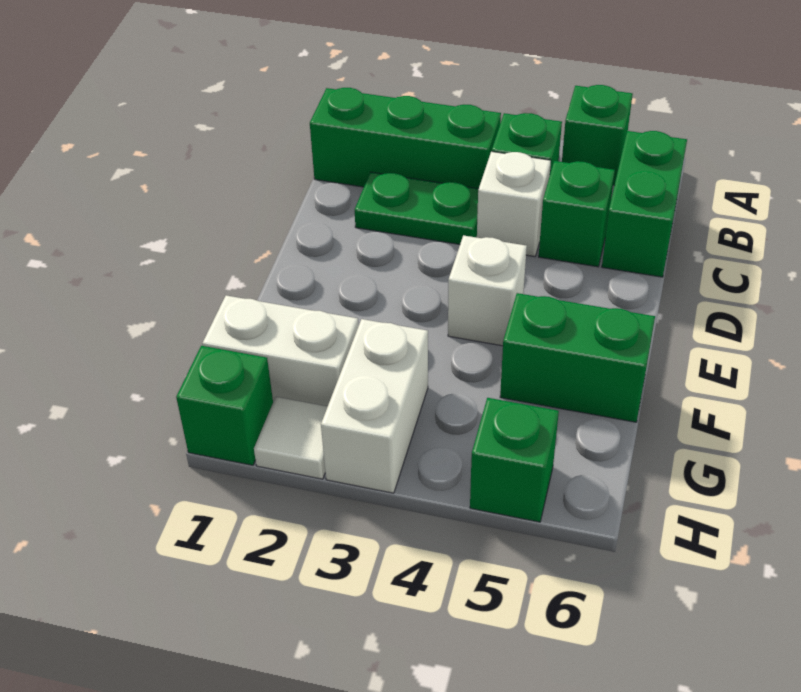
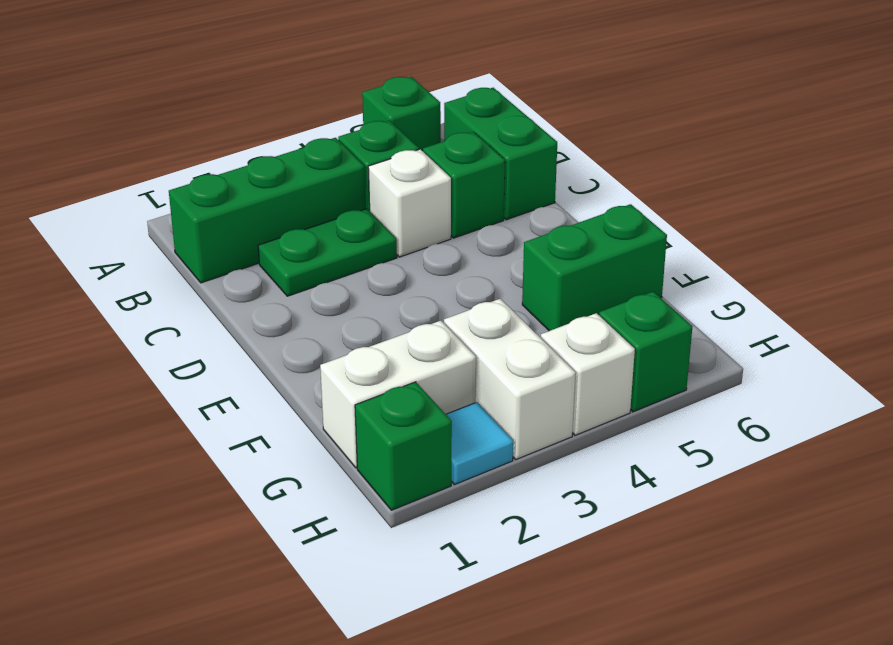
white brick E4 level 1 -> white brick H4 level 1
white tile H2 level 1 -> cyan tile H2 level 1

